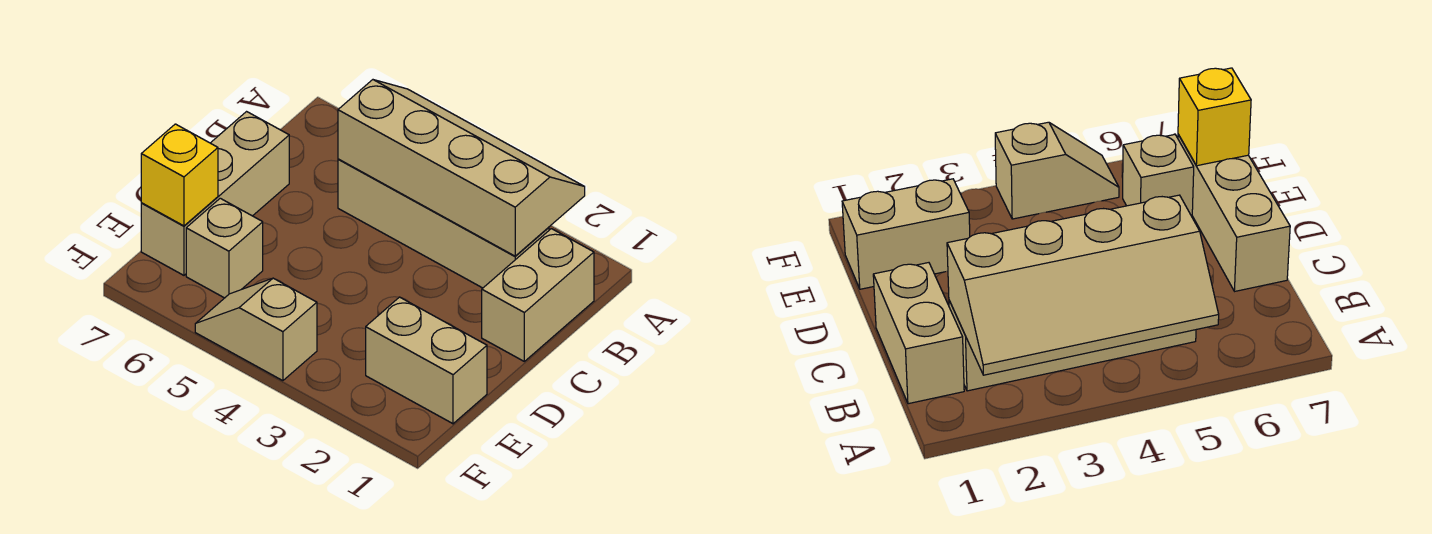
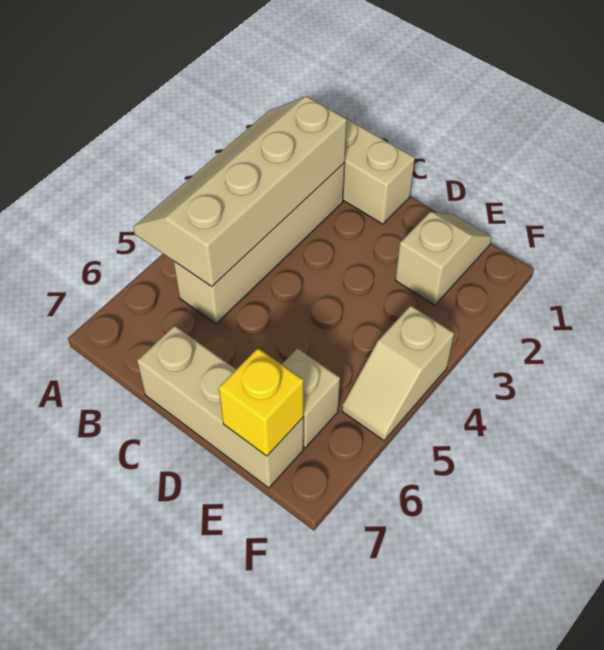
tan brick E1:E2 level 1 -> tan slope E1:E2 level 1 top 2

